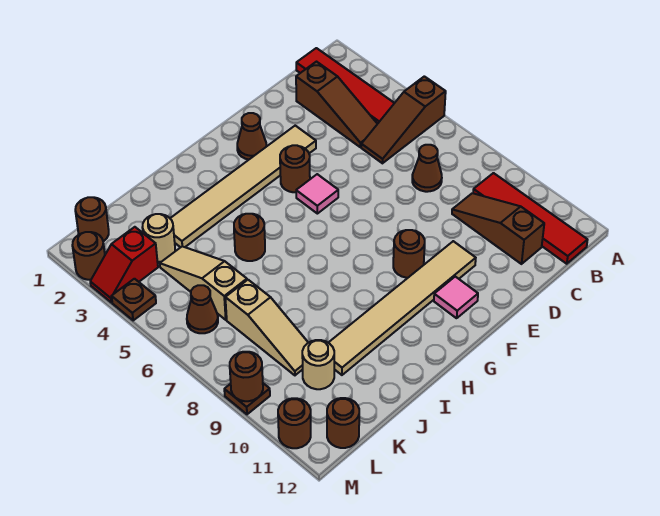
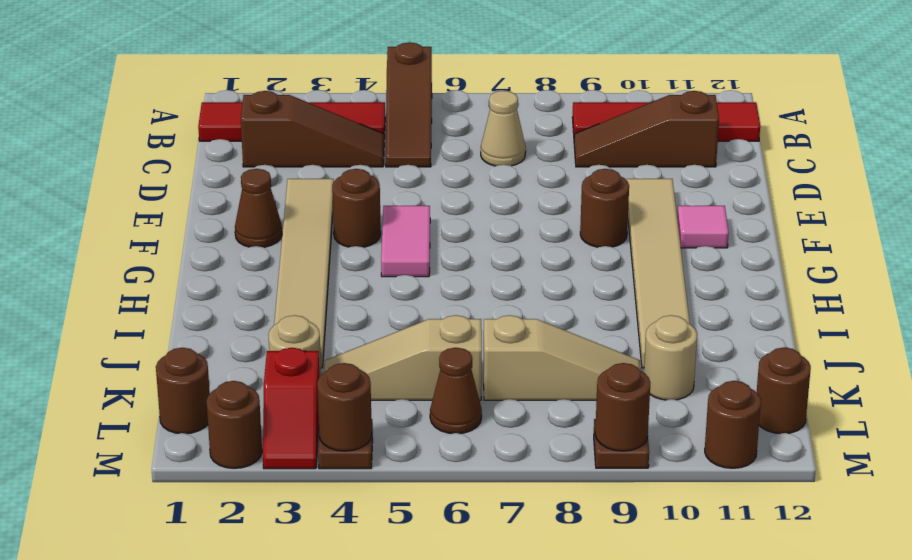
brown cone C7 level 1 -> tan cone C7 level 1
pink tile F5 level 1 -> pink tile F5:G5 level 1
brown round brick I5 level 1 -> brown round brick M4 level 2

